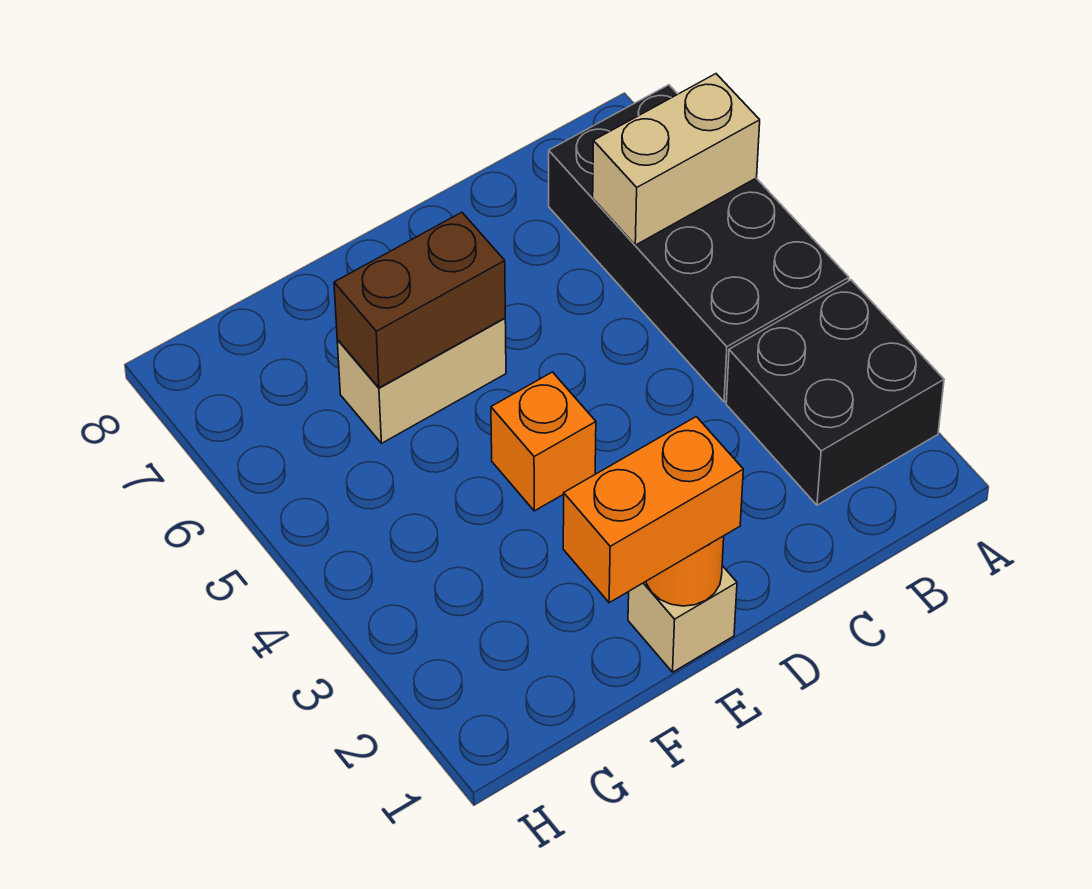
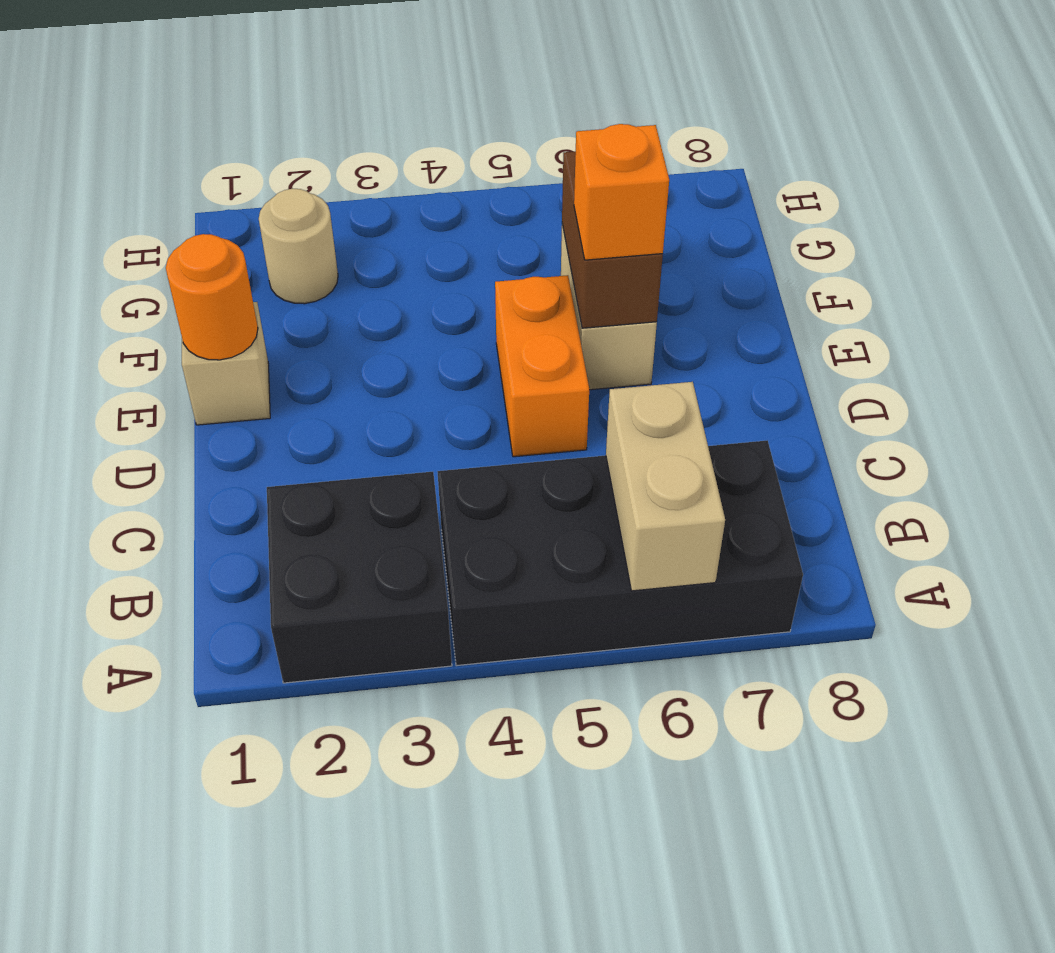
orange brick E1:F1 level 3 -> orange brick D5:E5 level 1
orange brick E4 level 1 -> orange brick E6 level 3
none -> tan round brick G2 level 1

